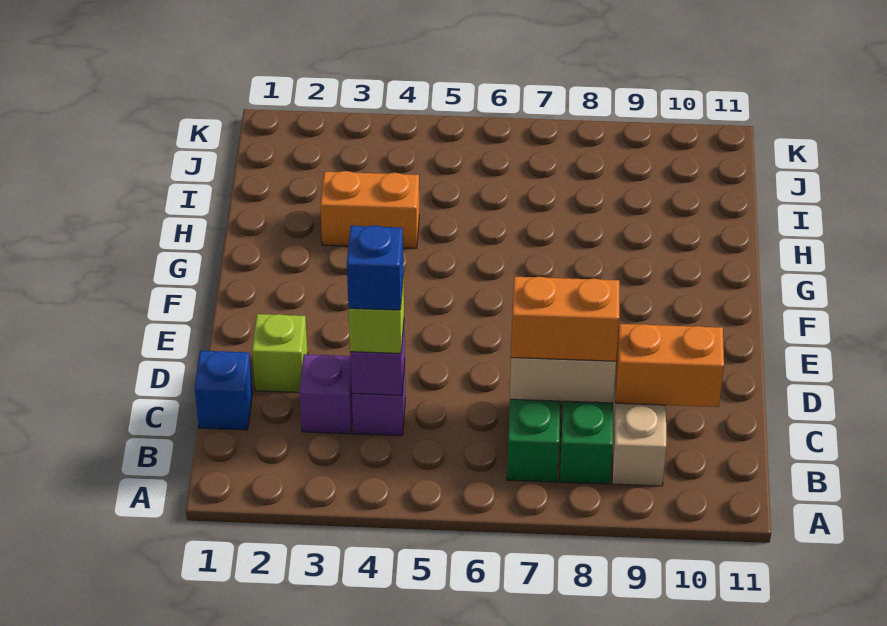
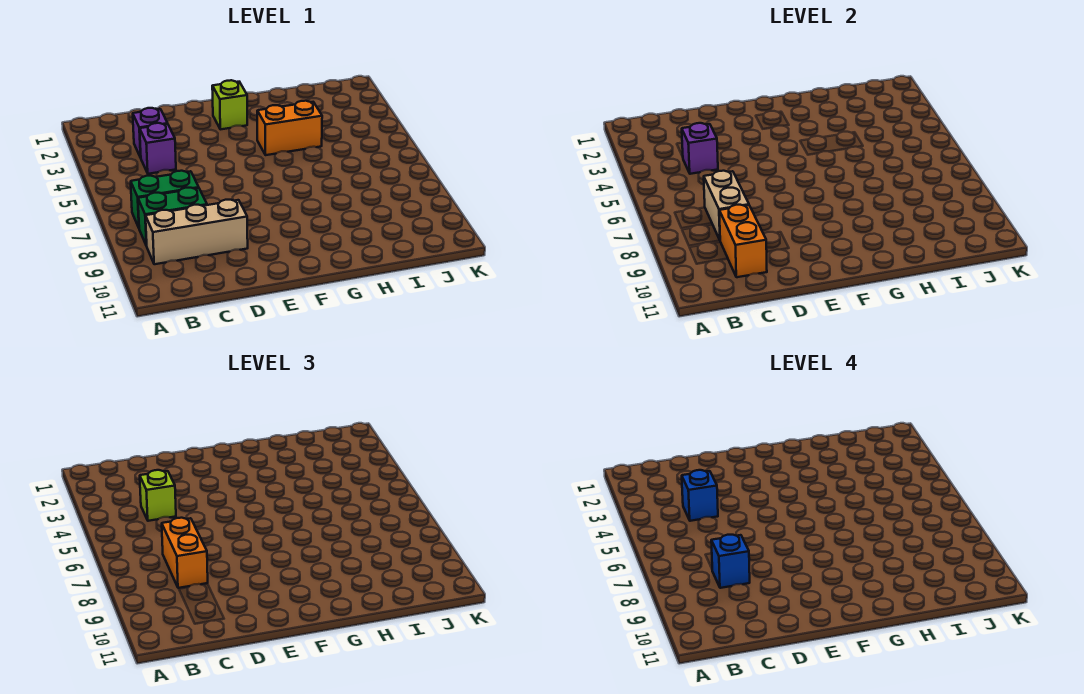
blue brick C1 level 1 -> blue brick C8 level 4
lime brick D2 level 1 -> lime brick F2 level 1
orange brick H3:H4 level 1 -> orange brick G4:H4 level 1

